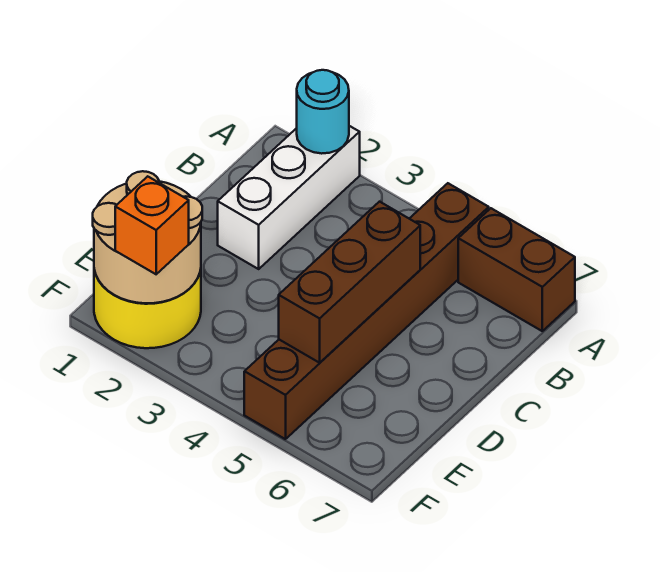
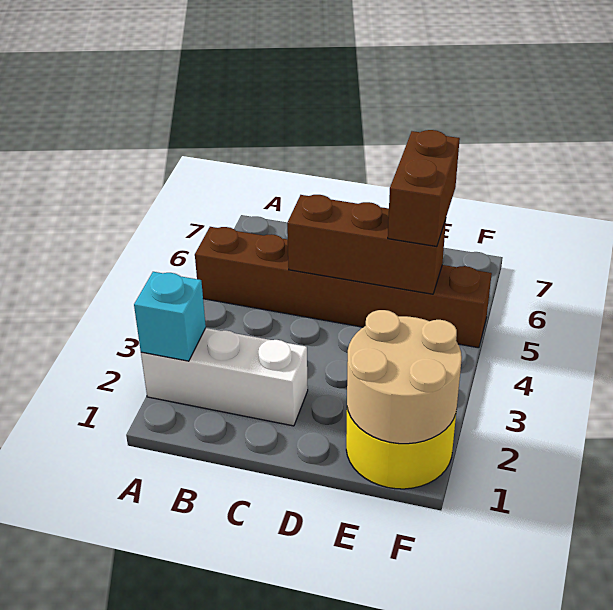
cyan round brick A2 level 2 -> cyan brick A2 level 2
brown brick A6:A7 level 1 -> brown brick E5:E6 level 3
orange brick F2 level 3 -> none

